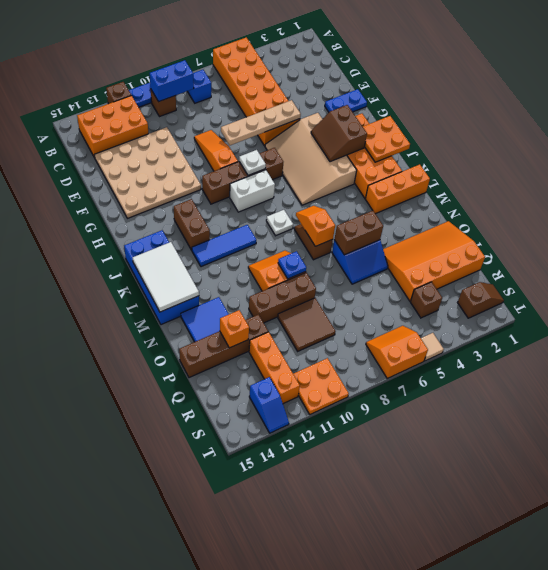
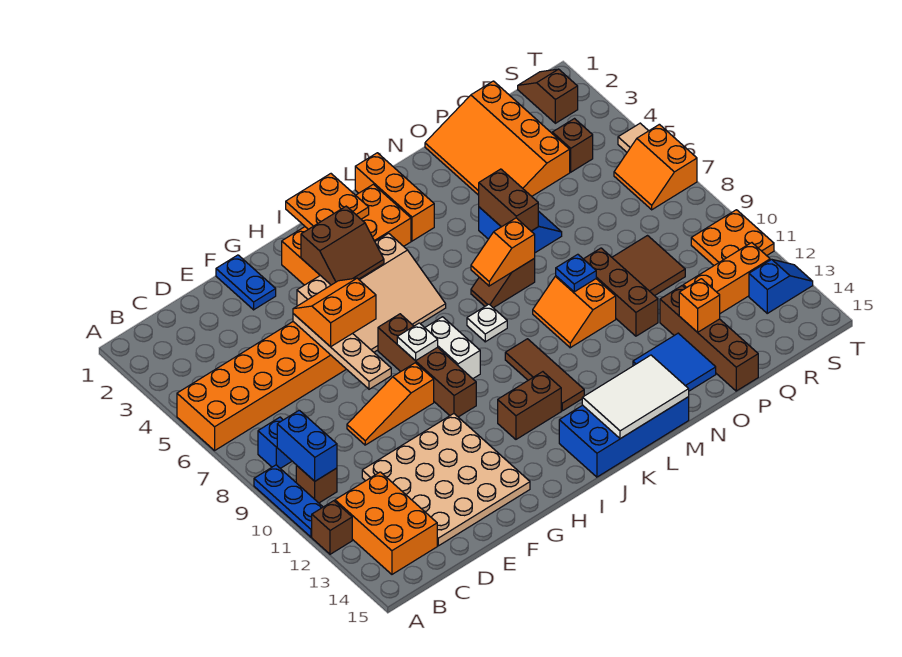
none -> orange slope F5:G6 level 3 top 6
blue tile K10:K12 level 1 -> brown tile K10:K12 level 1

